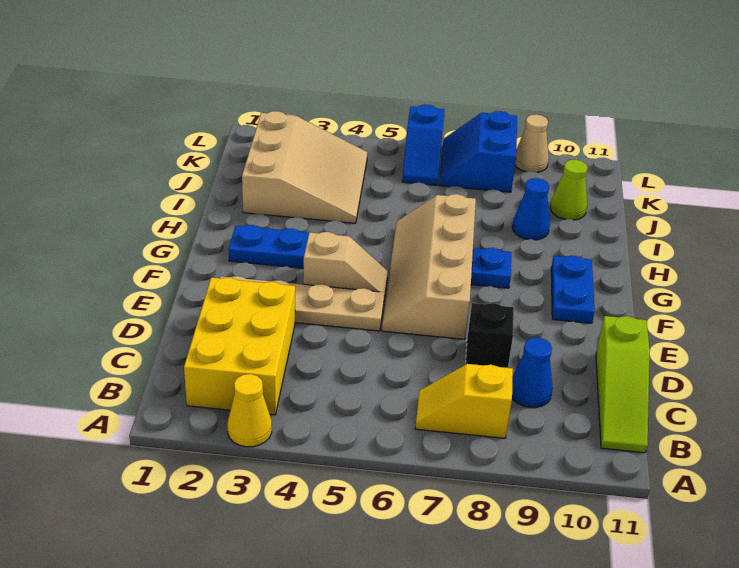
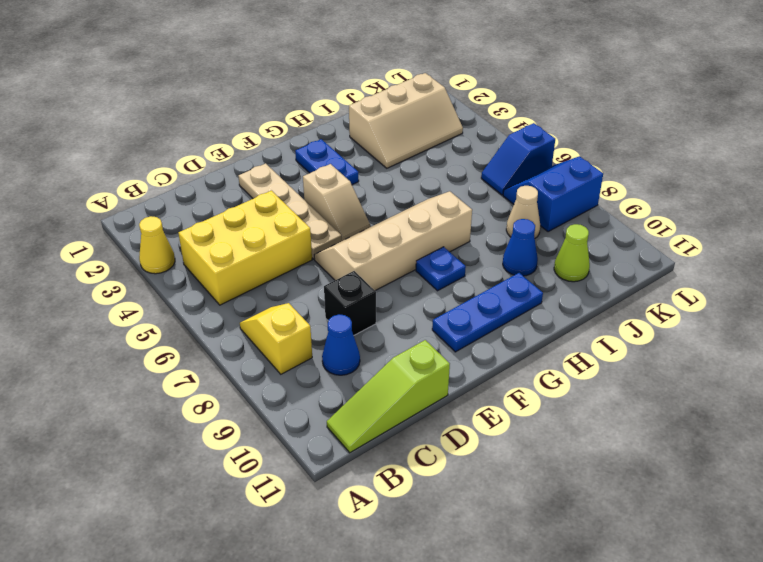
yellow brick B2:D3 level 1 -> yellow brick B4:D5 level 1
blue plate F10:G10 level 1 -> blue plate F10:H10 level 1
tan slope I2:K4 level 1 top 2 -> tan slope I2:K3 level 1 top 2
tan cone L9 level 1 -> tan cone J8 level 1

